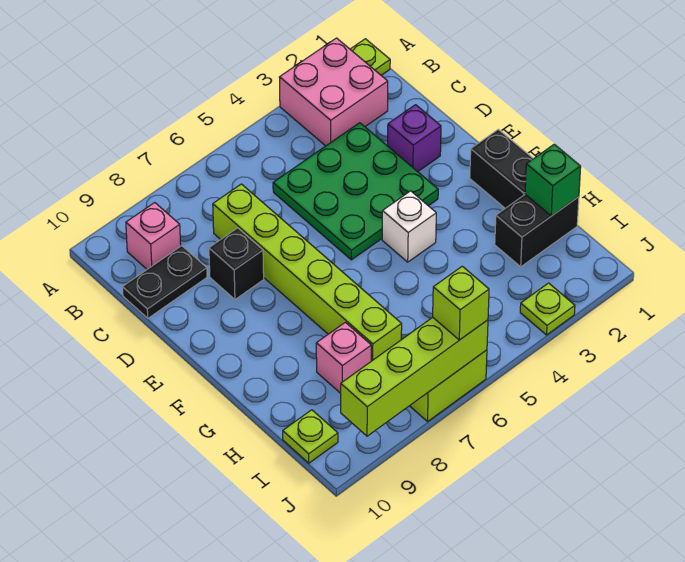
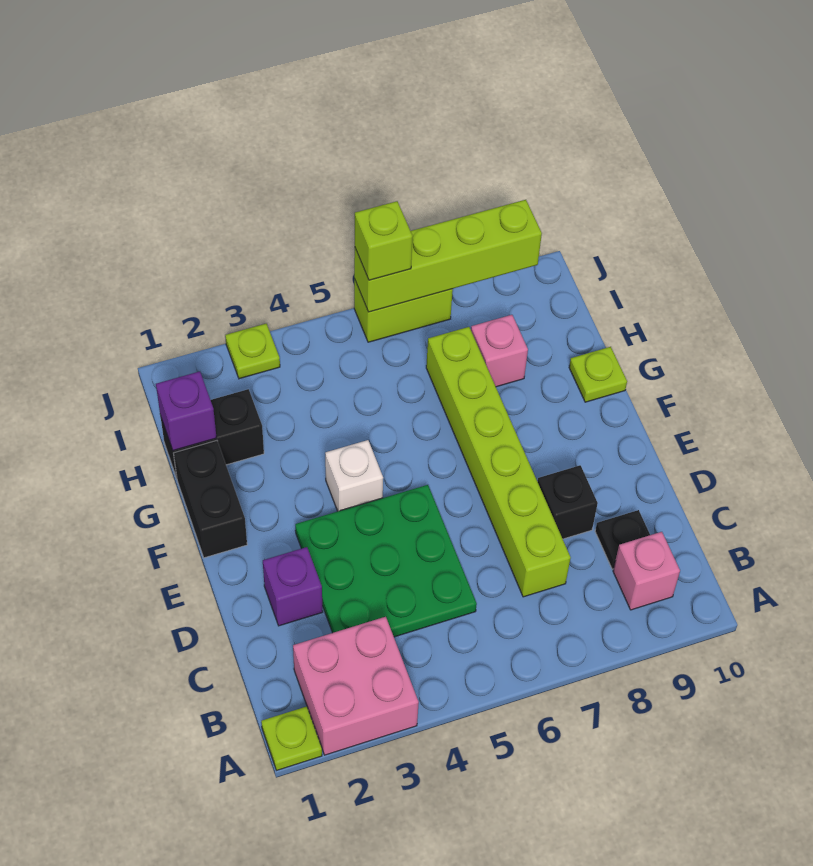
black plate C9:C10 level 1 -> black plate C9 level 1
green brick H1 level 2 -> purple brick H1 level 2
lime plate I10 level 1 -> lime plate G10 level 1

